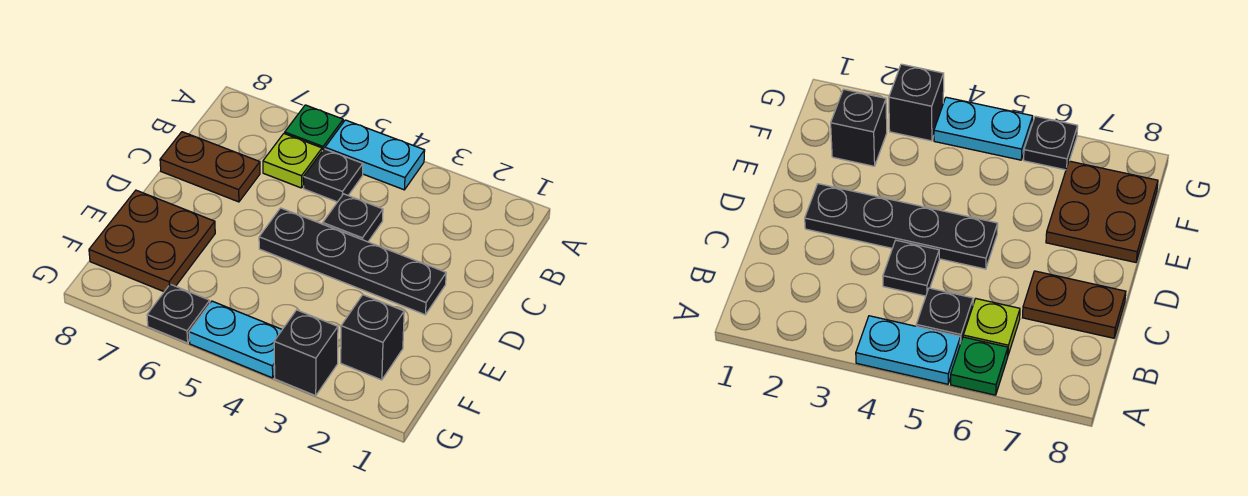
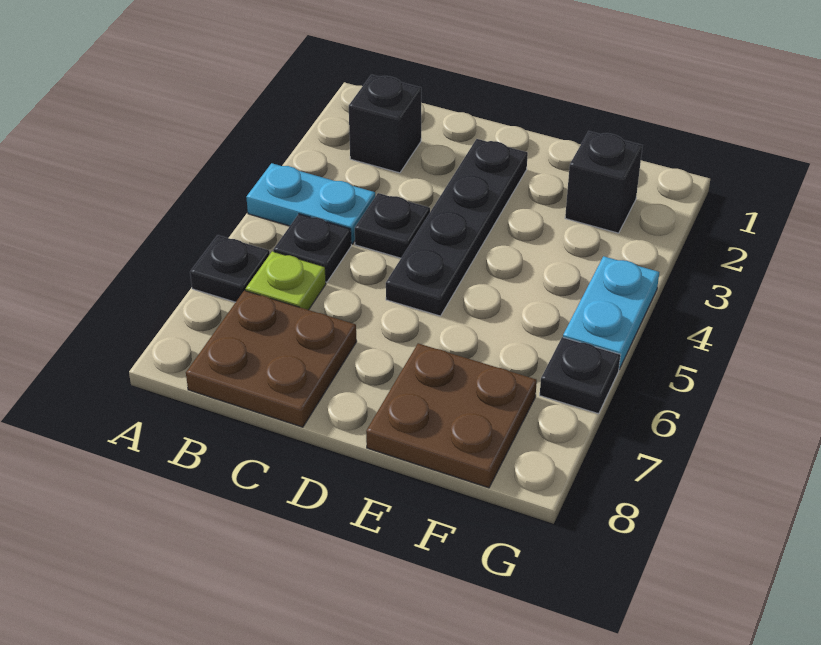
cyan plate A4:A5 level 1 -> cyan plate A4:B4 level 1
green plate A6 level 1 -> black plate A6 level 1
brown plate C7:C8 level 1 -> brown plate B7:C8 level 1
black brick G3 level 1 -> black brick B2 level 1

